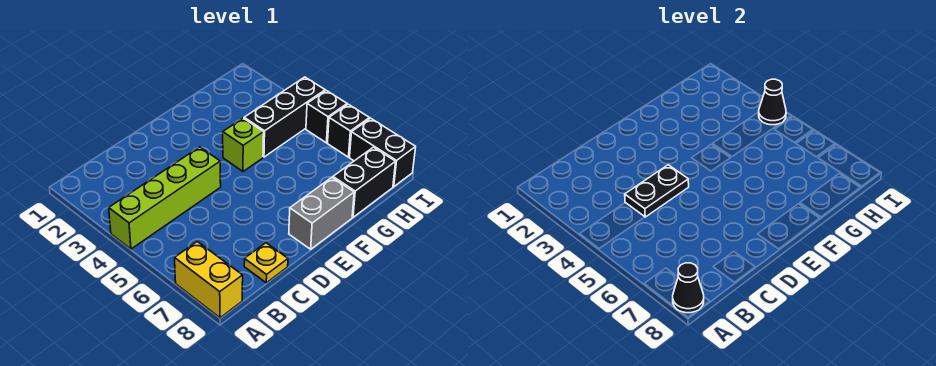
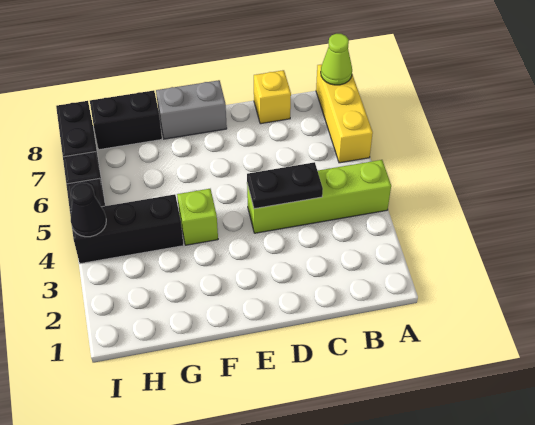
yellow brick A7:A8 level 1 -> yellow brick A6:A8 level 1
black cone A8 level 2 -> lime cone A8 level 2
yellow plate C8 level 1 -> yellow brick C8 level 1

